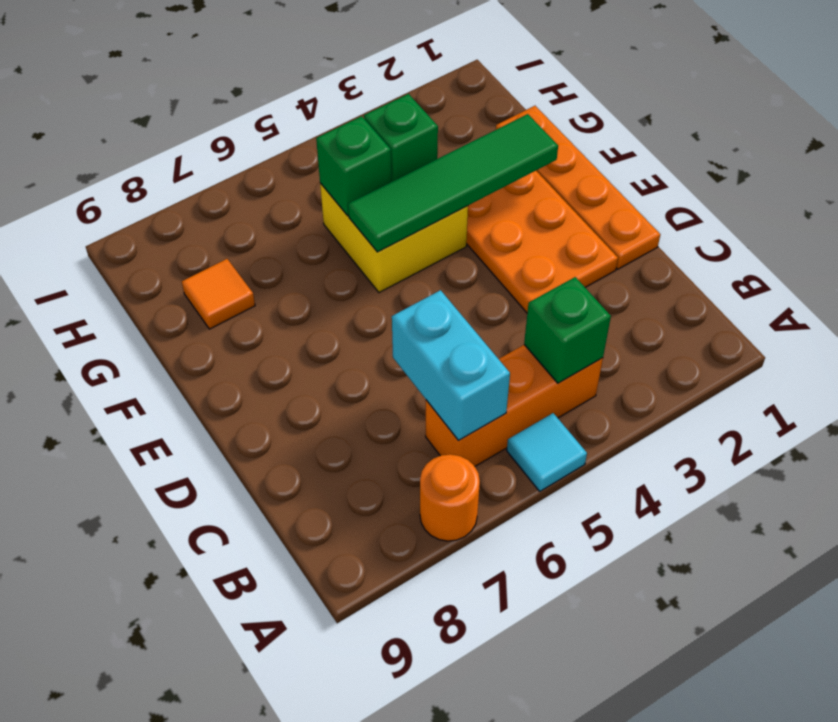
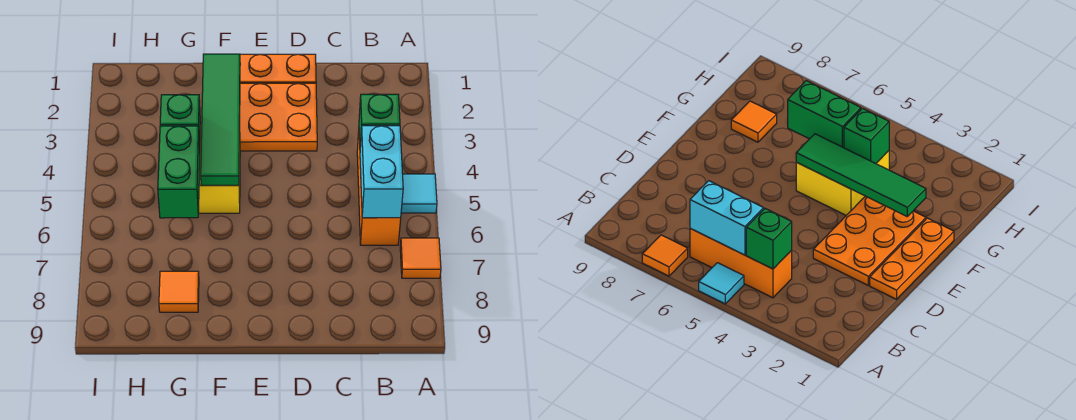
orange round brick A7 level 1 -> orange tile A7 level 1
cyan brick B6:C6 level 2 -> cyan brick B5:B6 level 2
orange plate D1:G1 level 1 -> orange plate D1:F1 level 1
green brick G5 level 2 -> green brick G5:G6 level 2

